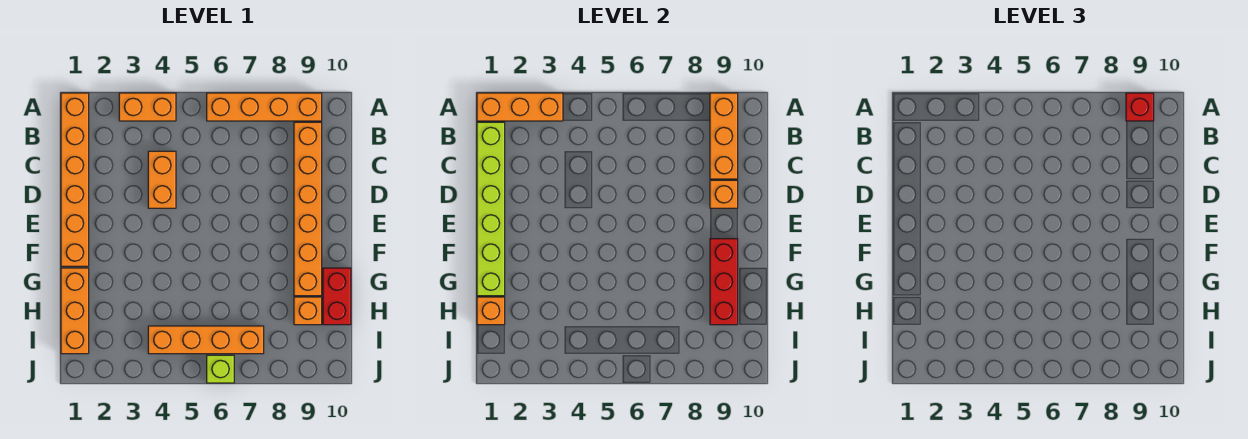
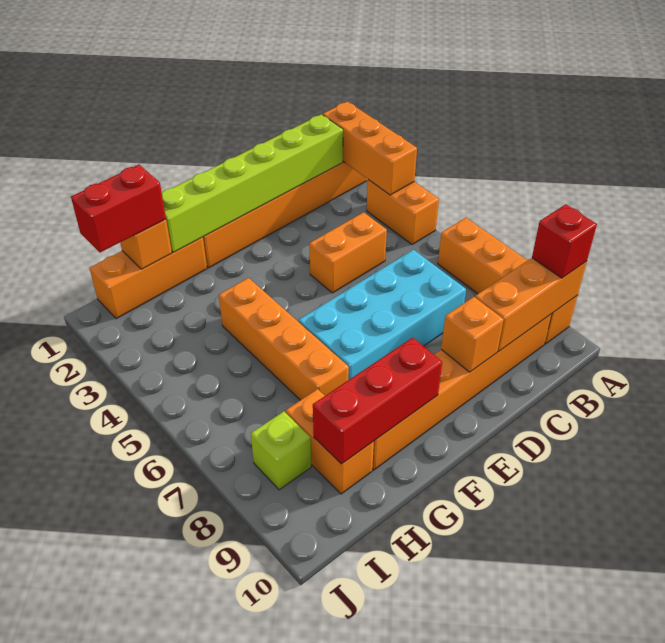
none -> cyan brick C6:F7 level 1
red brick G10:H10 level 1 -> red brick H1:I1 level 3
orange brick H9 level 1 -> orange brick H8:H9 level 1
orange brick I4:I7 level 1 -> orange brick G4:G7 level 1
lime brick J6 level 1 -> lime brick I8 level 1

